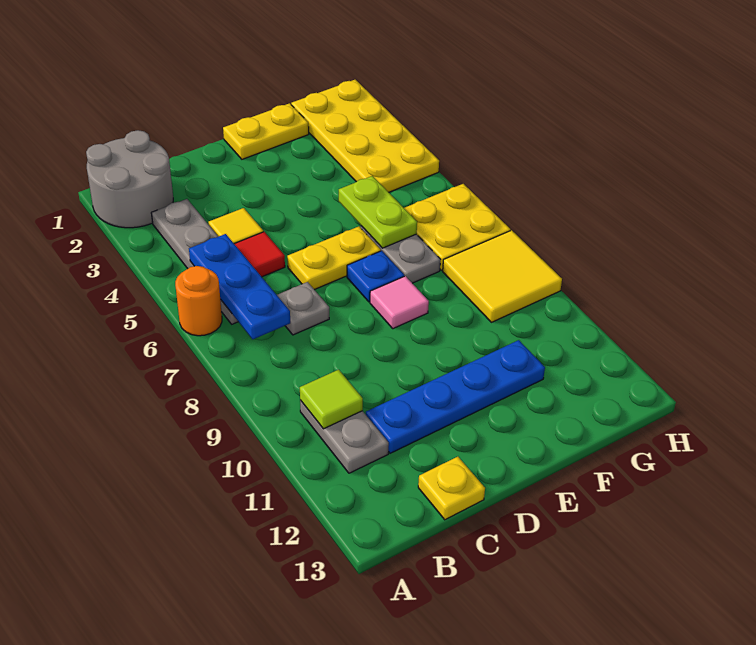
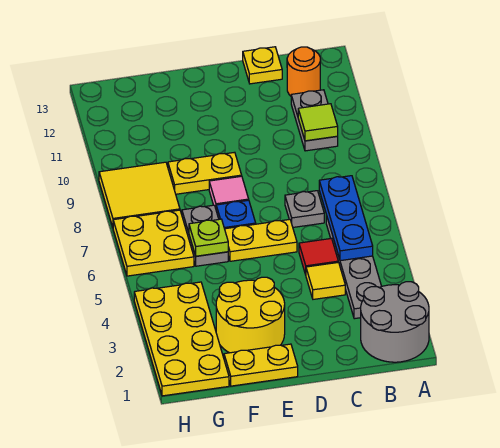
orange round brick A6 level 1 -> orange round brick B12 level 1
blue plate C11:F11 level 1 -> none
none -> yellow round brick E2:F3 level 1
none -> yellow plate E9:F9 level 1
lime plate F5:F6 level 2 -> lime plate F6 level 2

